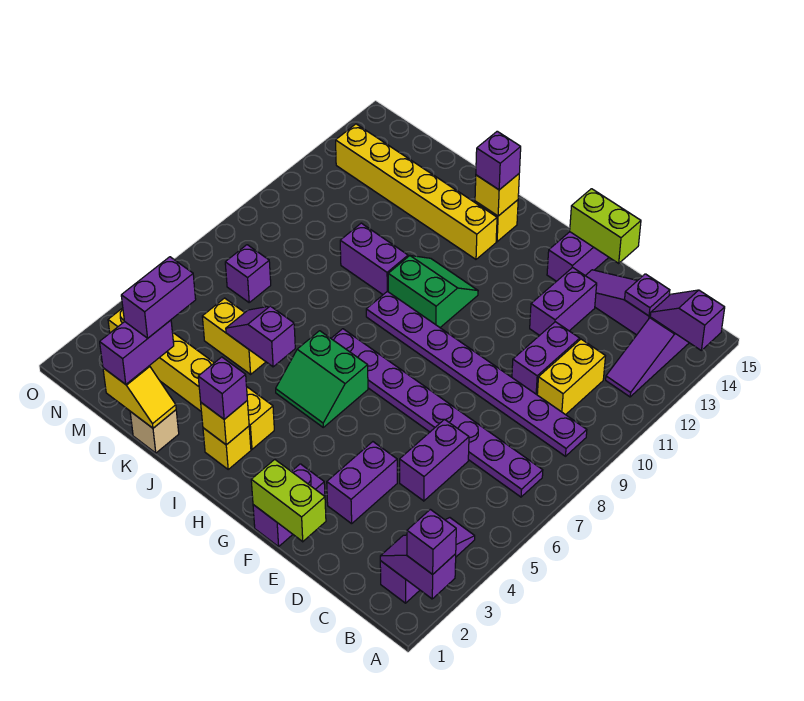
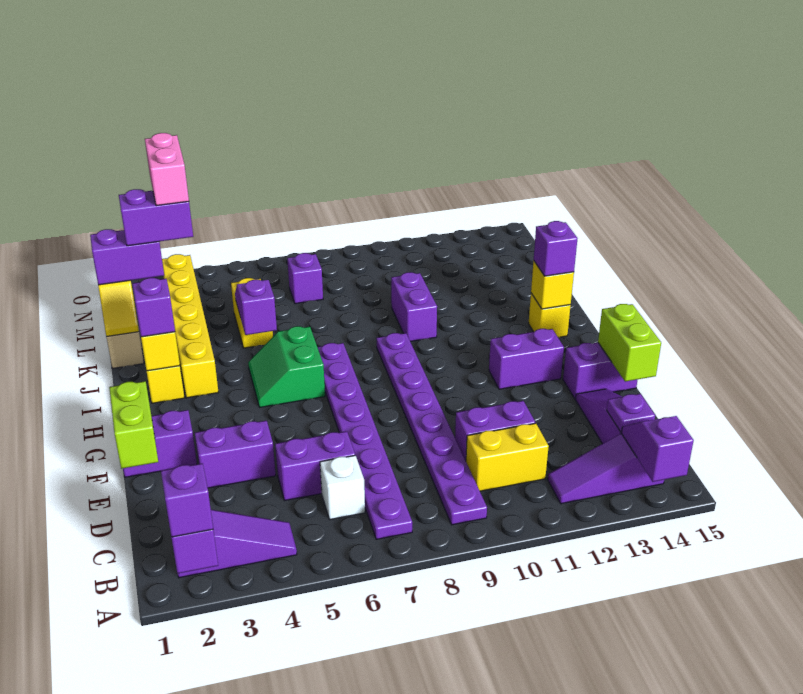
none -> white brick C6 level 1
purple brick E12:E13 level 1 -> purple brick G12:G13 level 1
green slope H10:I11 level 1 top 10 -> none
yellow brick I13:N13 level 1 -> none
none -> pink brick L3:M3 level 5

